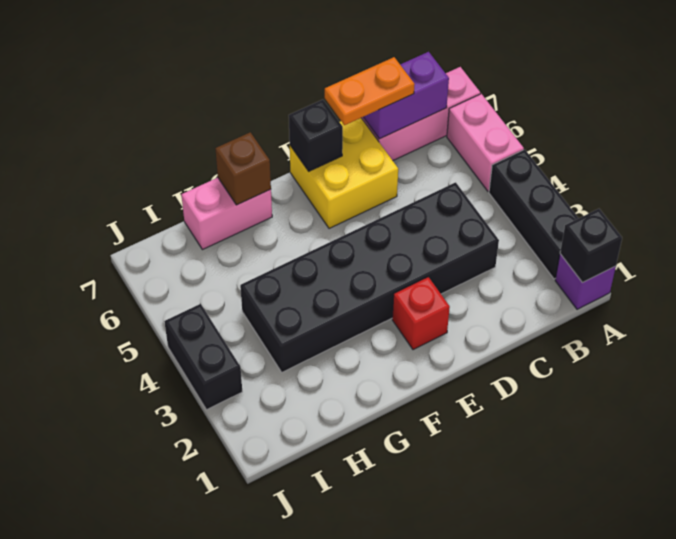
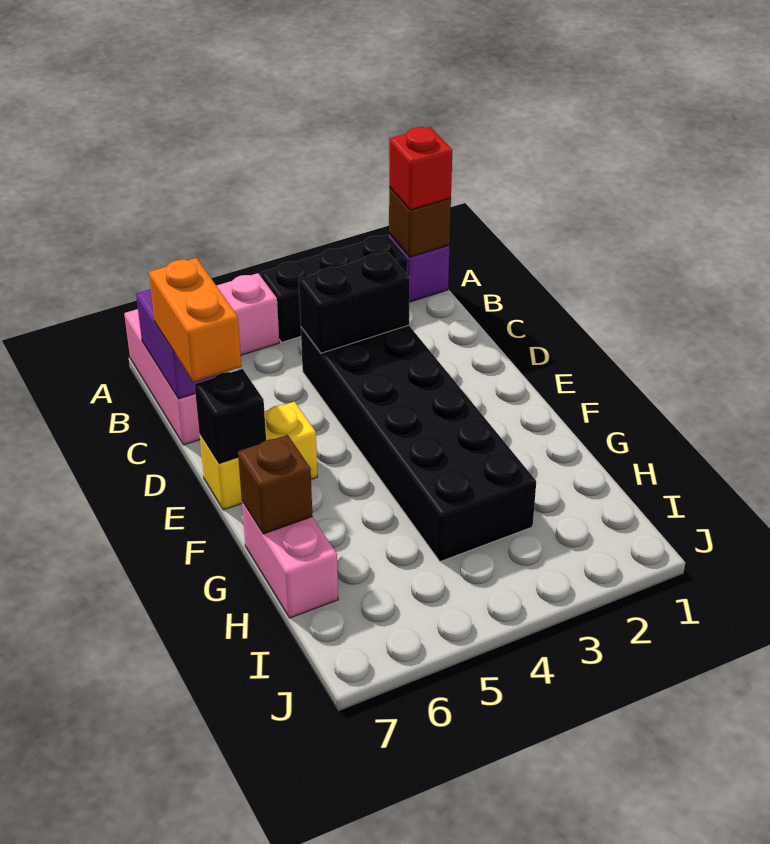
black brick A1 level 2 -> brown brick A1 level 2
orange plate C7:D7 level 3 -> orange brick C7:D7 level 3
yellow brick D6:E7 level 1 -> yellow brick E6:E7 level 1
red brick E2 level 1 -> red brick A1 level 3
black brick J3:J4 level 1 -> black brick C3:C4 level 2

